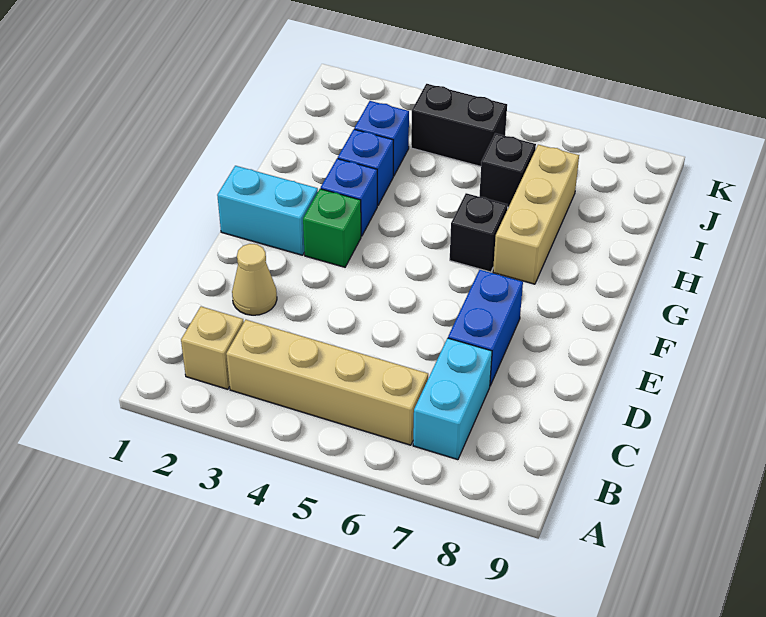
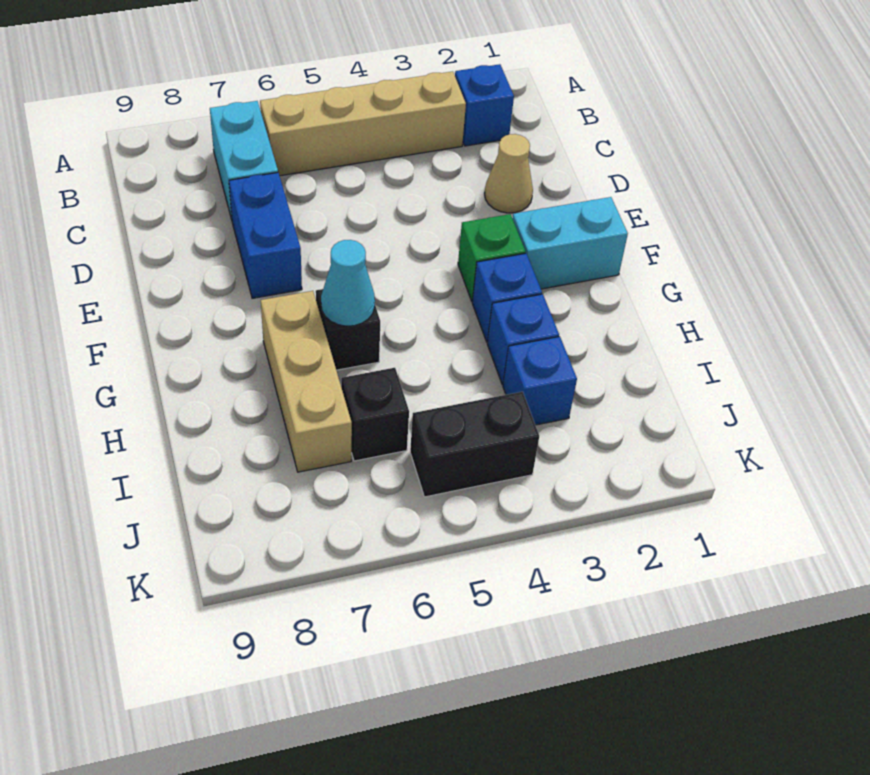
tan brick B2 level 1 -> blue brick B2 level 1
none -> cyan cone G6 level 2

